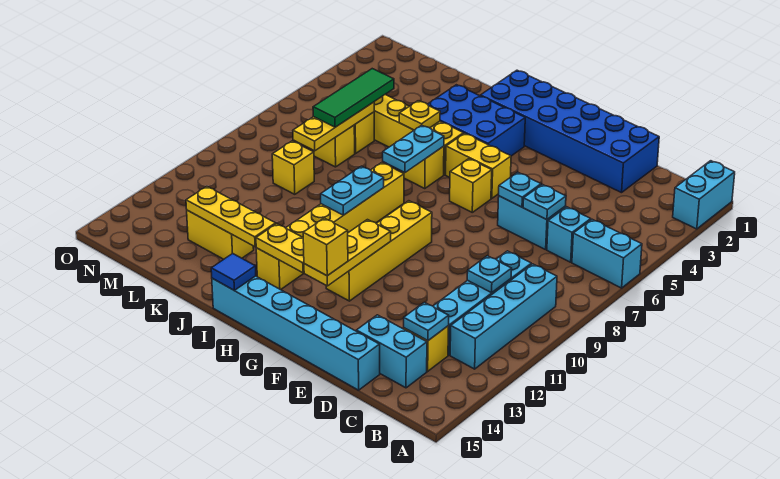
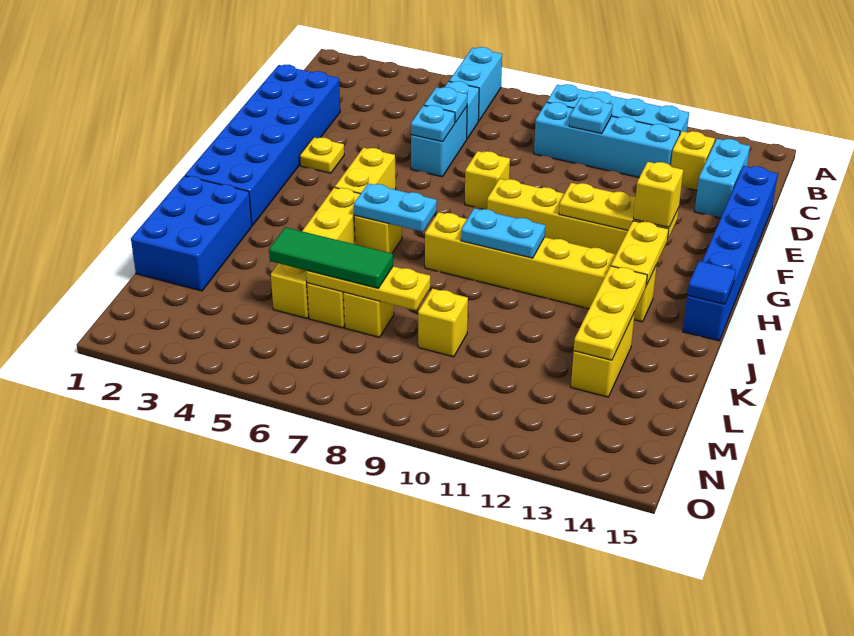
cyan brick A1:A2 level 1 -> none
cyan plate C13 level 2 -> none
cyan brick D15:I15 level 1 -> blue brick D15:I15 level 1
yellow brick G6 level 1 -> yellow brick F8 level 1
blue brick H3:J4 level 1 -> blue brick J1:L2 level 1
yellow plate J5 level 2 -> yellow plate F3 level 1

